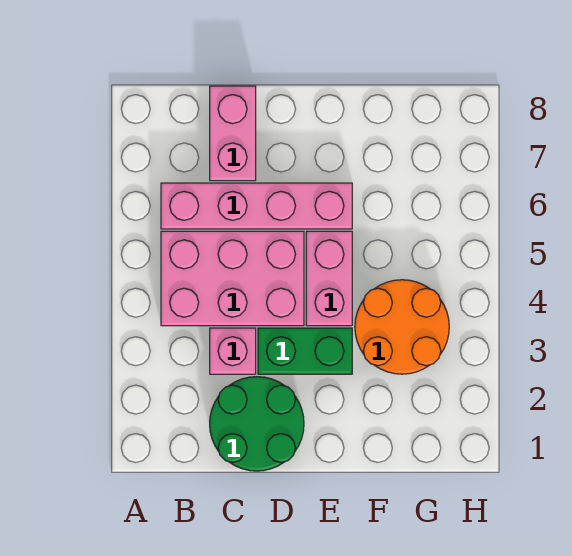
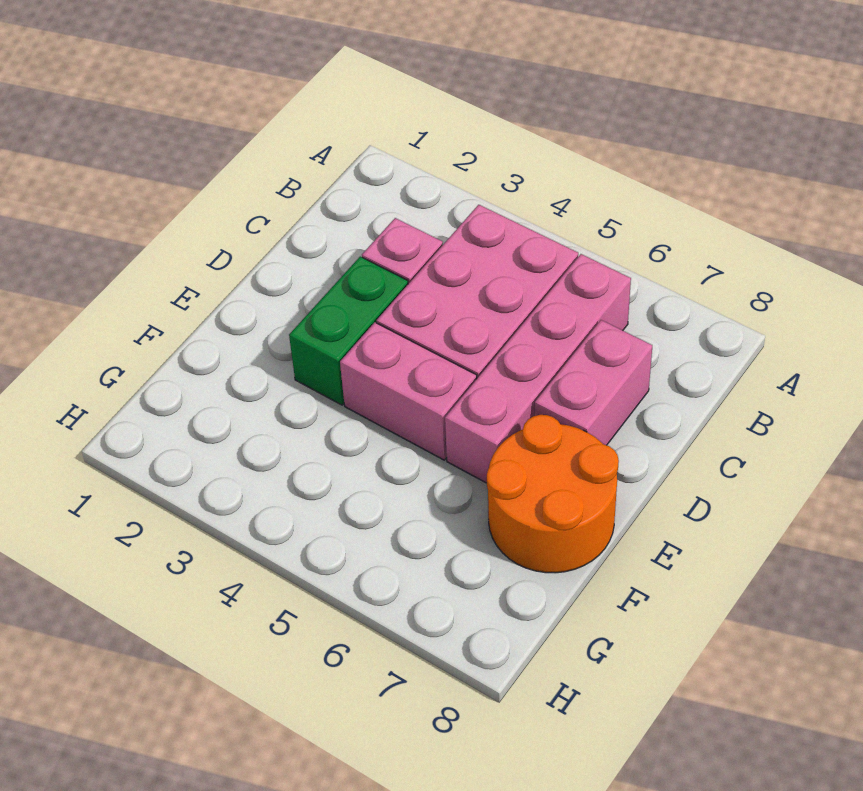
green round brick C1:D2 level 1 -> none
pink brick C7:C8 level 1 -> pink brick C7:D7 level 1
orange round brick F3:G4 level 1 -> orange round brick E7:F8 level 1

